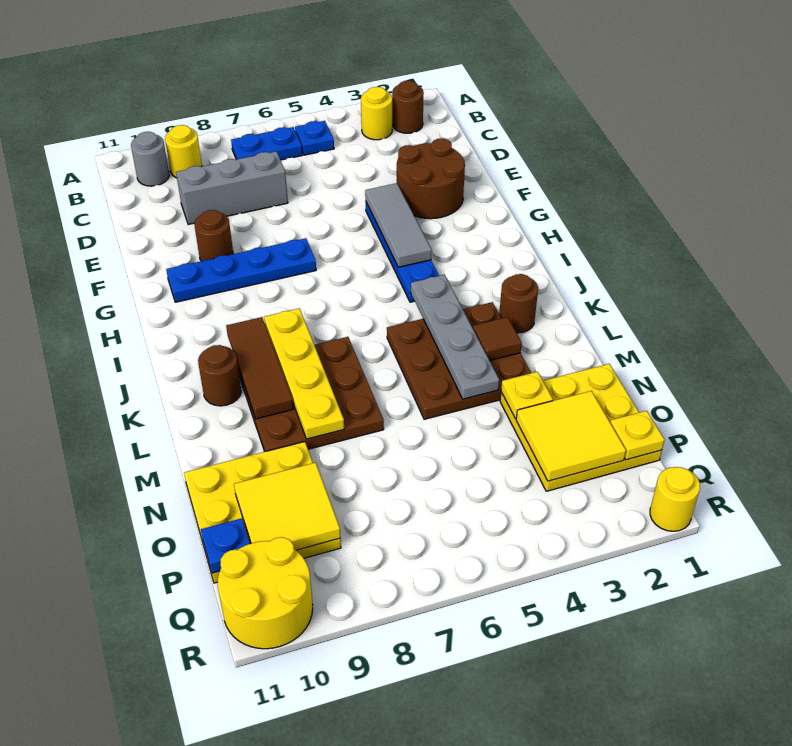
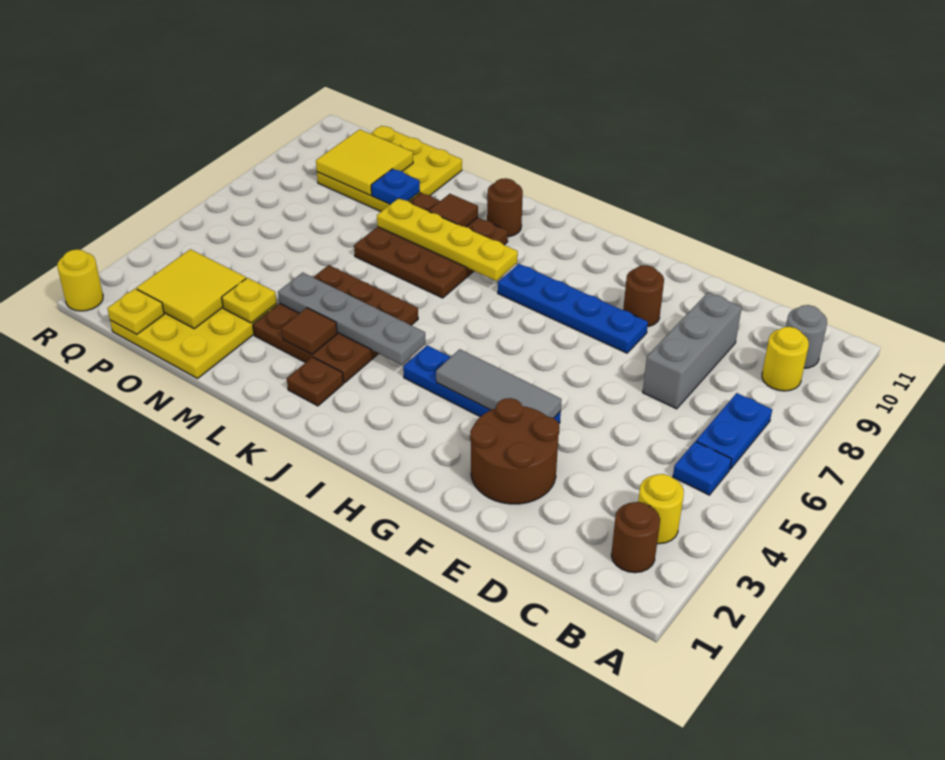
blue plate G7:G10 level 1 -> blue plate F8:I8 level 1
brown tile J9:L9 level 2 -> brown tile L9 level 2
brown round brick K2 level 1 -> brown plate K2 level 1
blue plate P11 level 2 -> blue plate N9 level 2
yellow round brick Q10:R11 level 1 -> none

